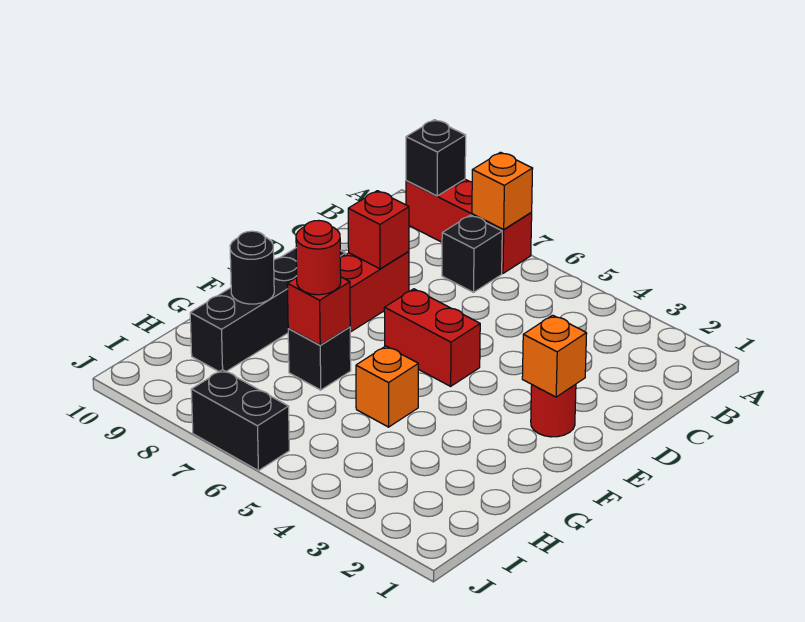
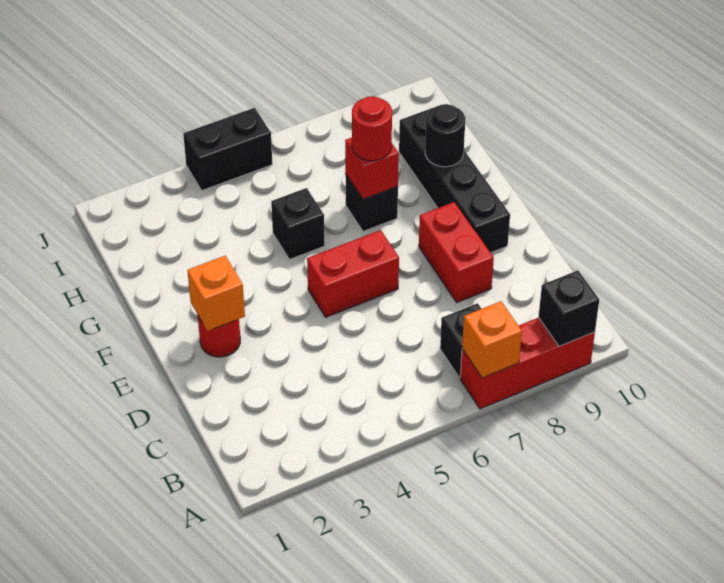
red brick D8 level 2 -> none
orange brick G5 level 1 -> black brick G5 level 1
black brick J6:J7 level 1 -> black brick J4:J5 level 1

